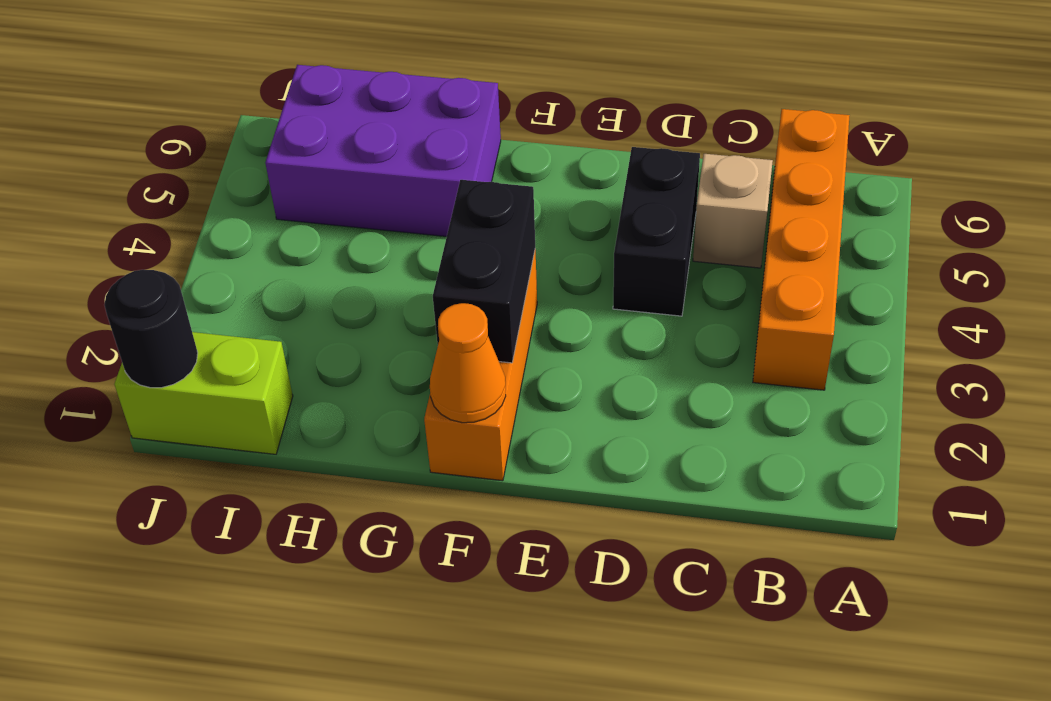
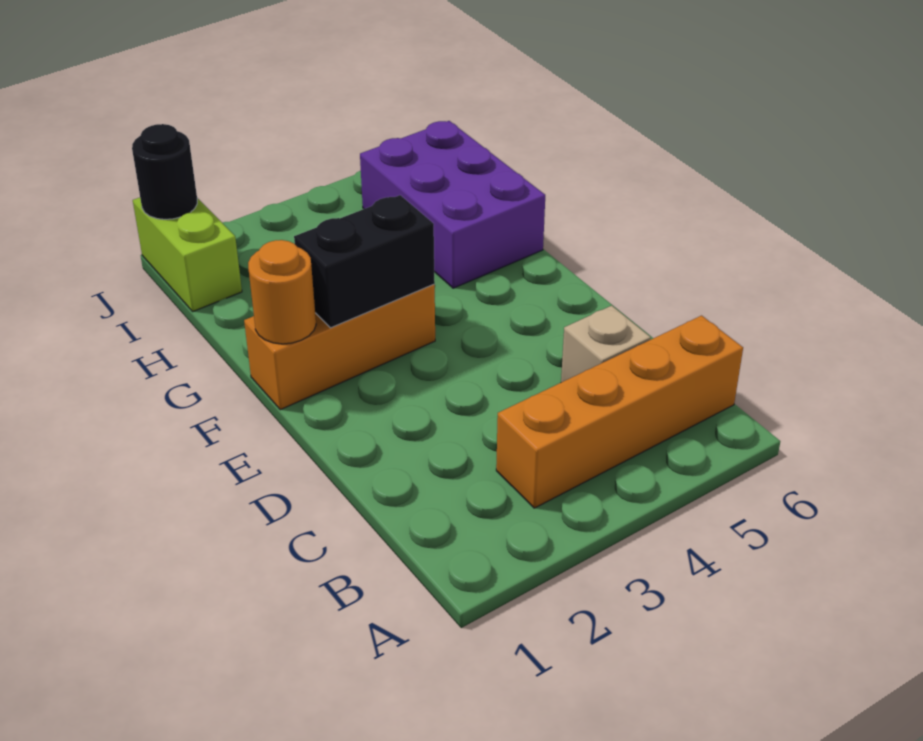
black brick D4:D5 level 1 -> none
orange cone F1 level 2 -> orange round brick F1 level 2

